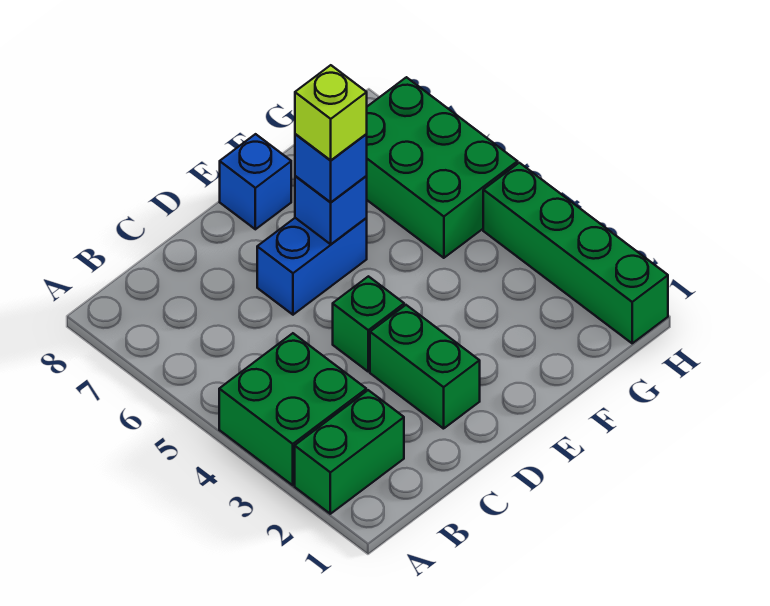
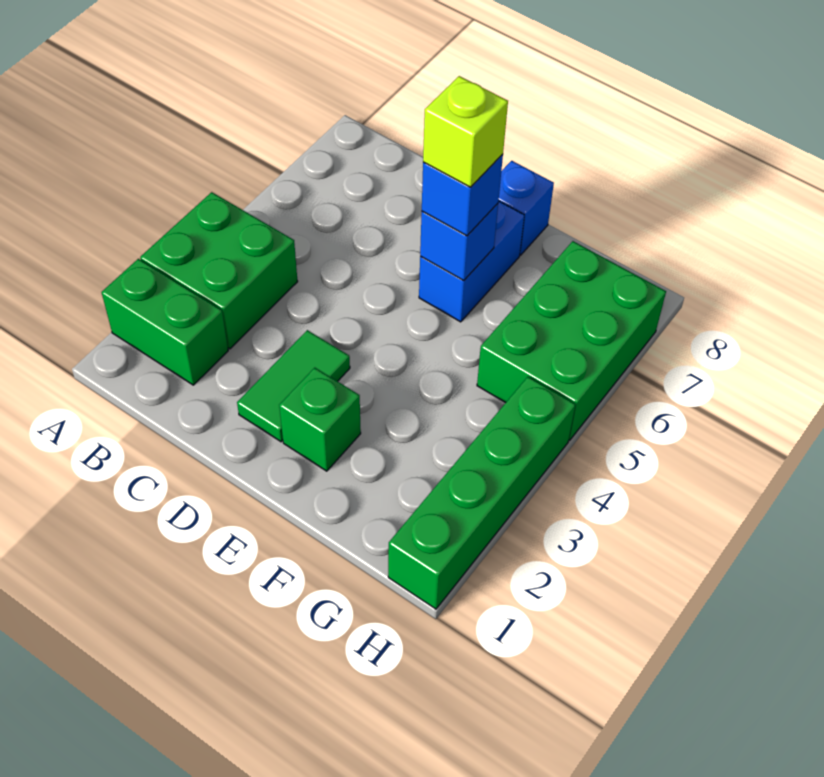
green brick D2:D3 level 1 -> green tile D2:D3 level 1
green brick D4 level 1 -> green brick E2 level 1
blue brick D6:E6 level 1 -> blue brick E6:E7 level 1

